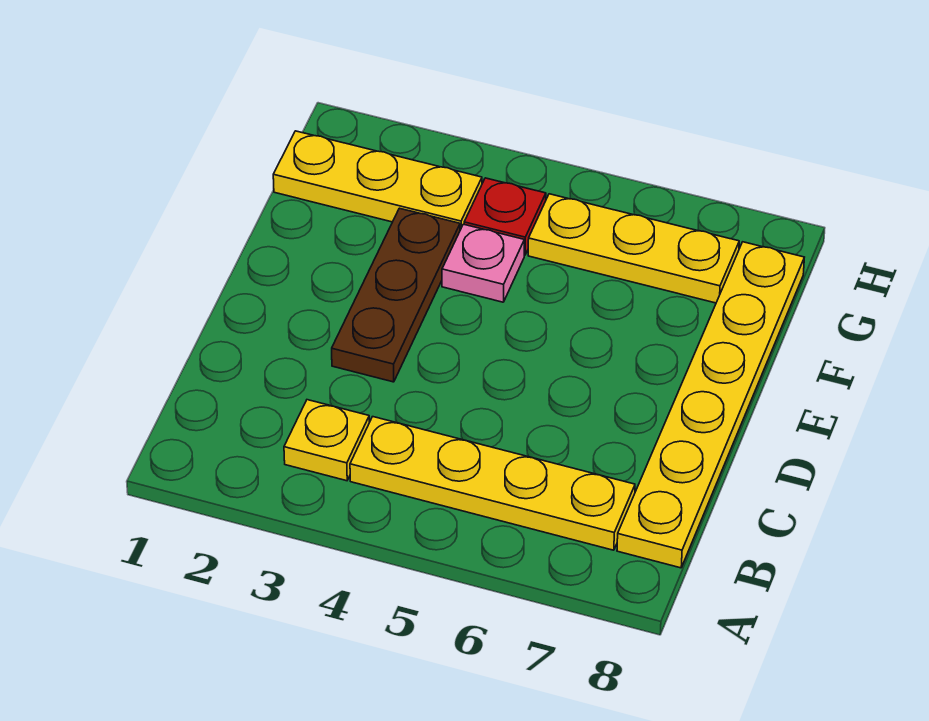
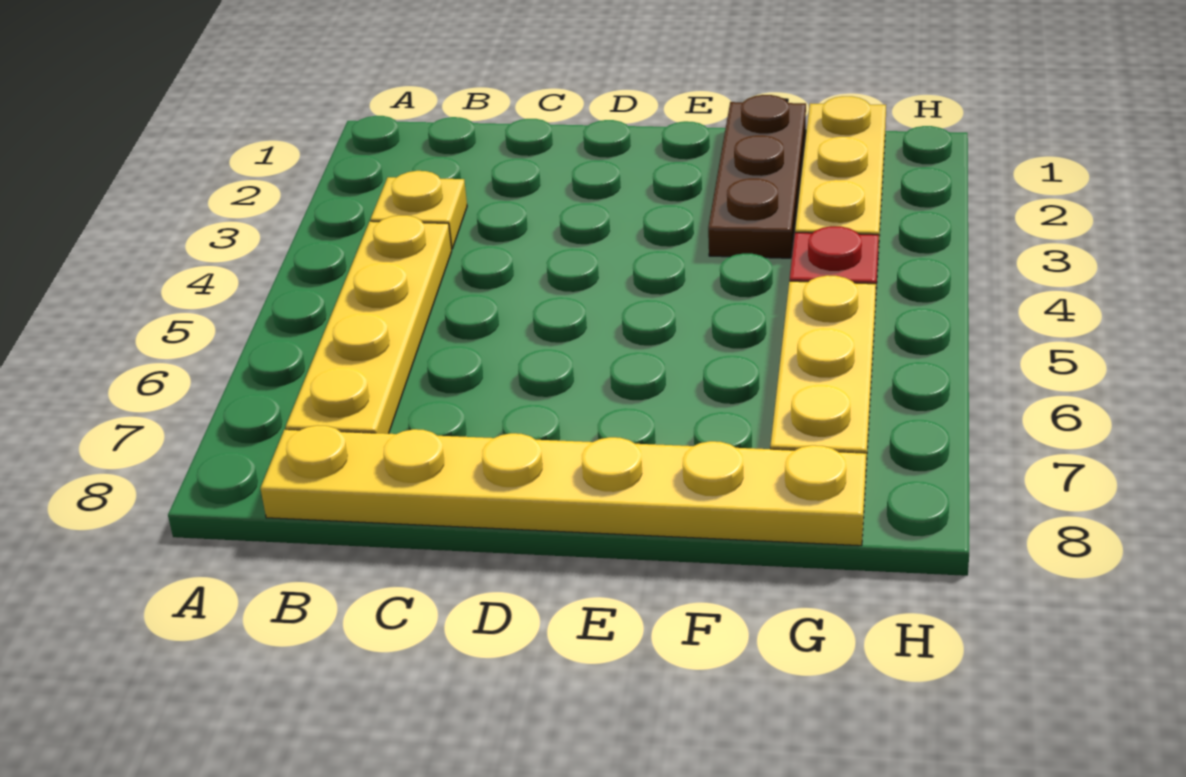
brown plate D3:F3 level 1 -> brown plate F1:F3 level 1
pink plate F4 level 1 -> none

